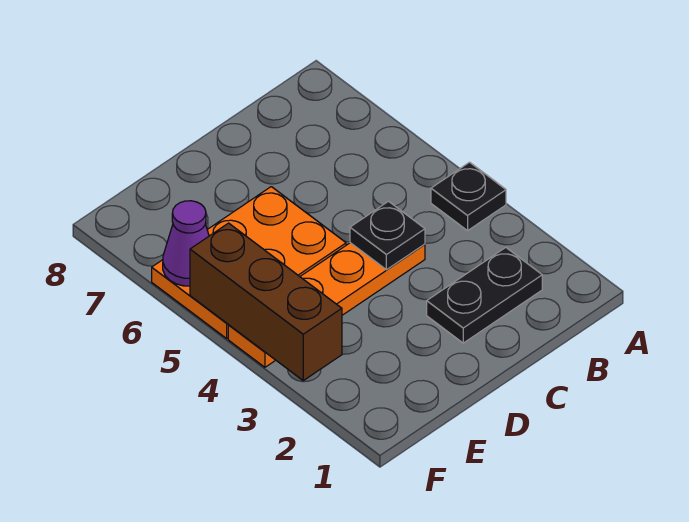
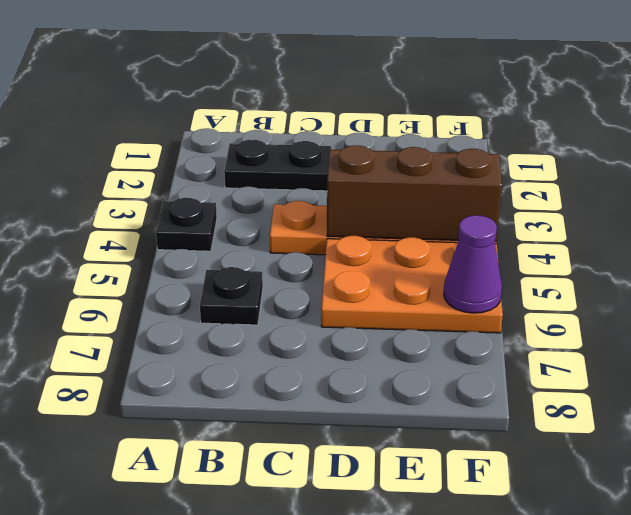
black plate C4 level 2 -> black plate B6 level 1
brown brick F3:F5 level 2 -> brown brick D4:F4 level 2

